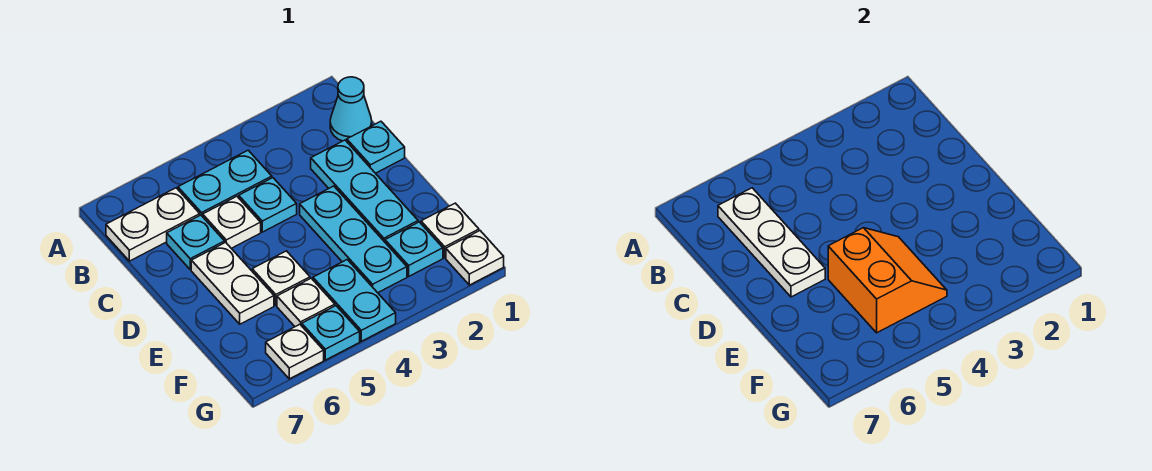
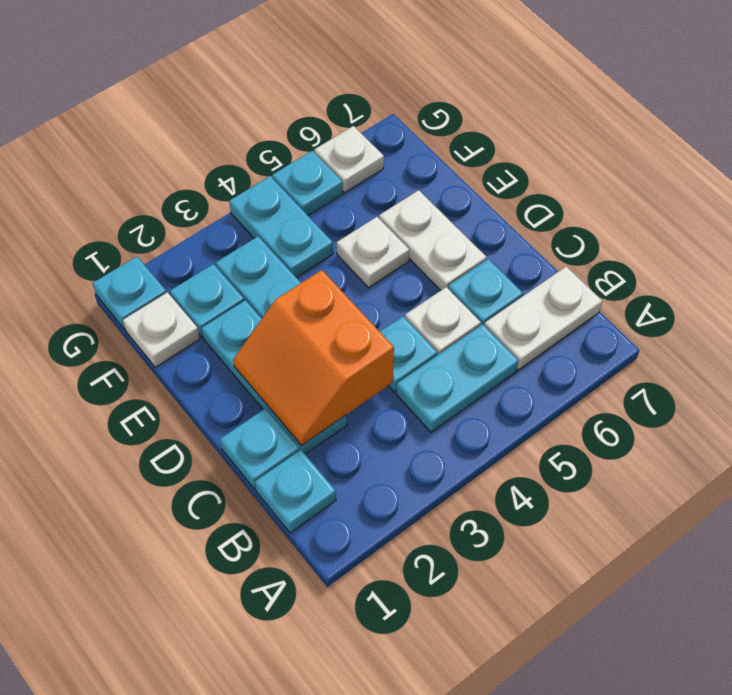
cyan cone B1 level 1 -> cyan plate B1 level 1
white plate B6:D6 level 2 -> none
orange slope E4:F5 level 2 top 5 -> orange slope C2:D3 level 2 top 3
white plate F5 level 1 -> none
white plate G1 level 1 -> cyan plate G1 level 1

